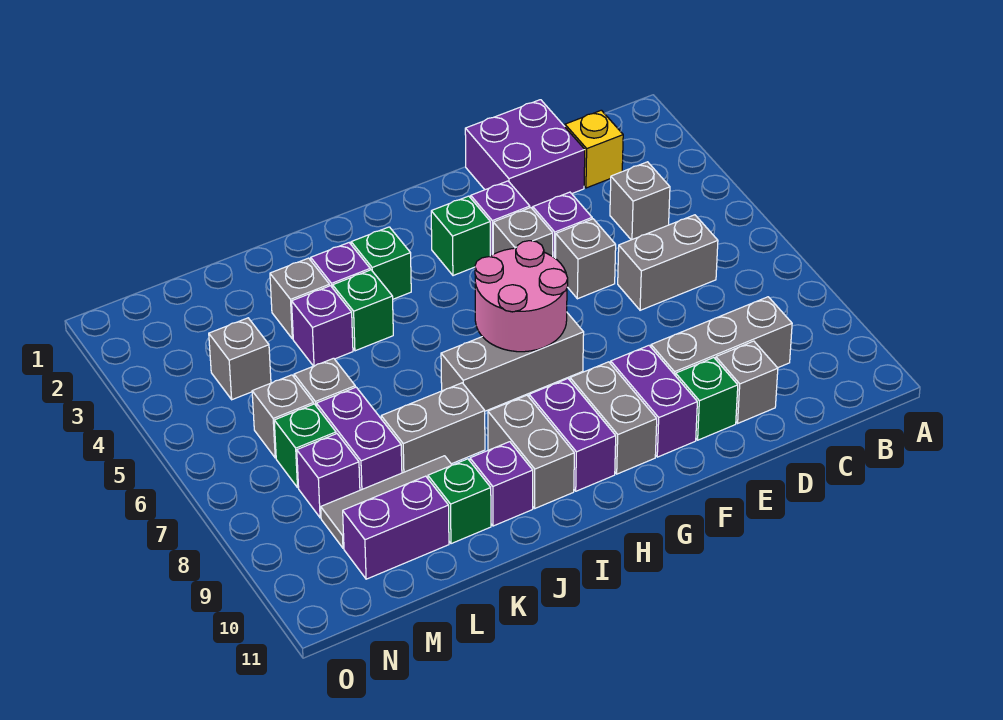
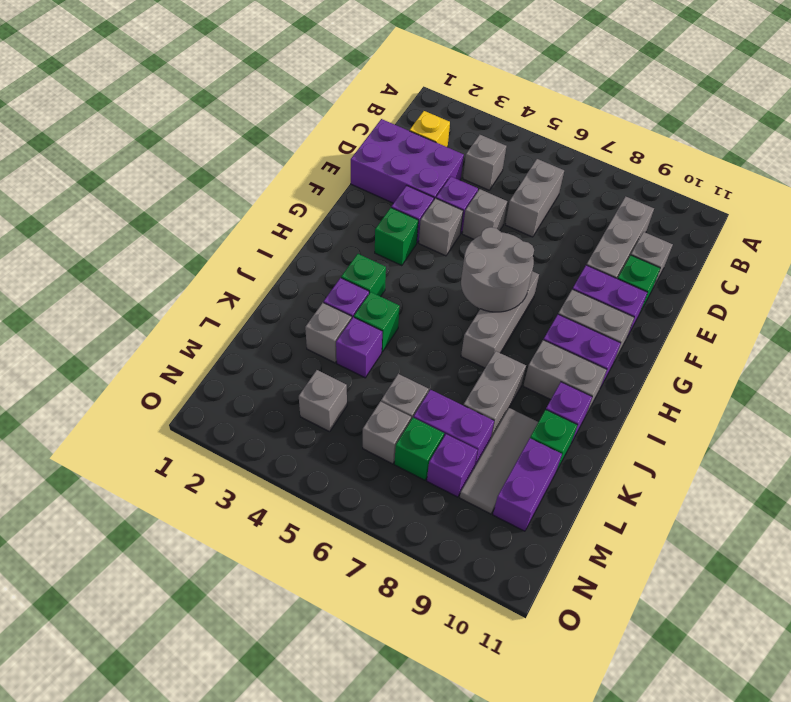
purple brick D1:E2 level 1 -> purple brick D1:E3 level 1
pink round brick G6:H7 level 2 -> grey round brick G6:H7 level 2

